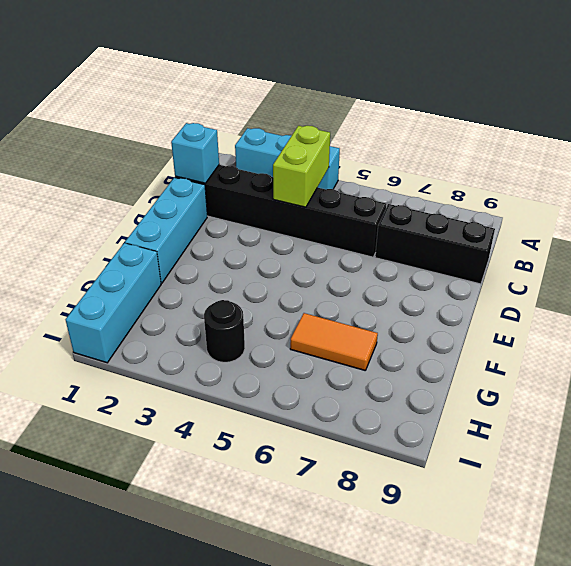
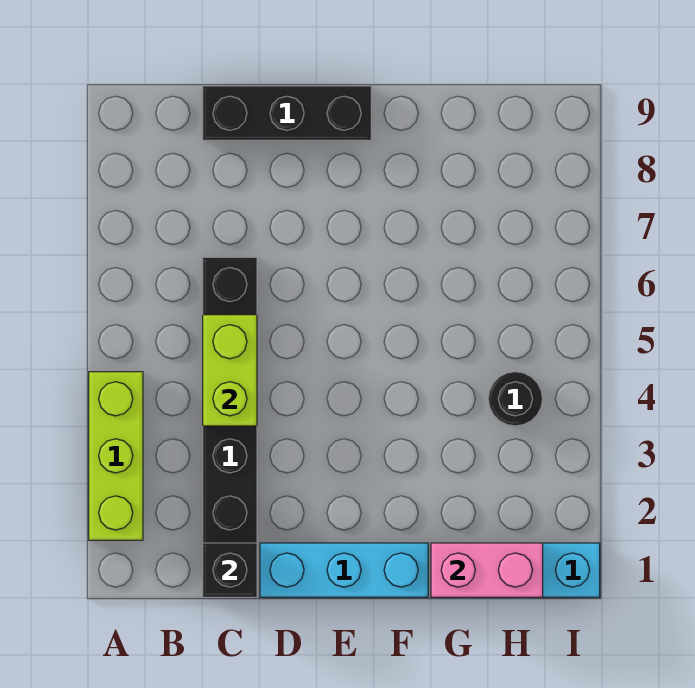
cyan brick A2:A4 level 1 -> lime brick A2:A4 level 1
lime brick B4:C4 level 2 -> lime brick C4:C5 level 2
cyan brick C1 level 2 -> black brick C1 level 2
black brick C7:C9 level 1 -> black brick C9:E9 level 1
none -> pink brick G1:H1 level 2
orange tile G6:G7 level 1 -> none

